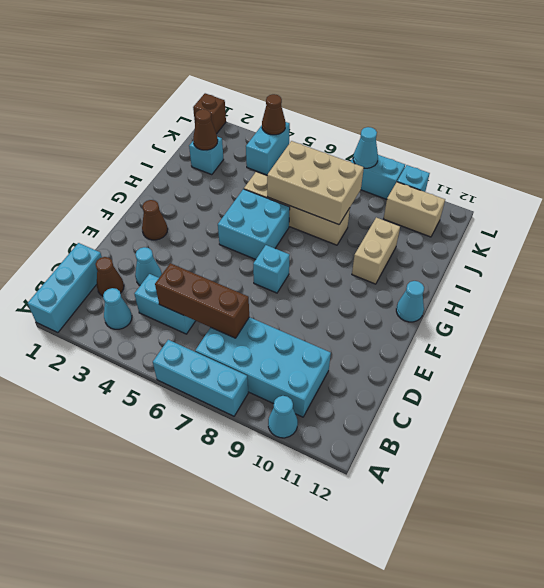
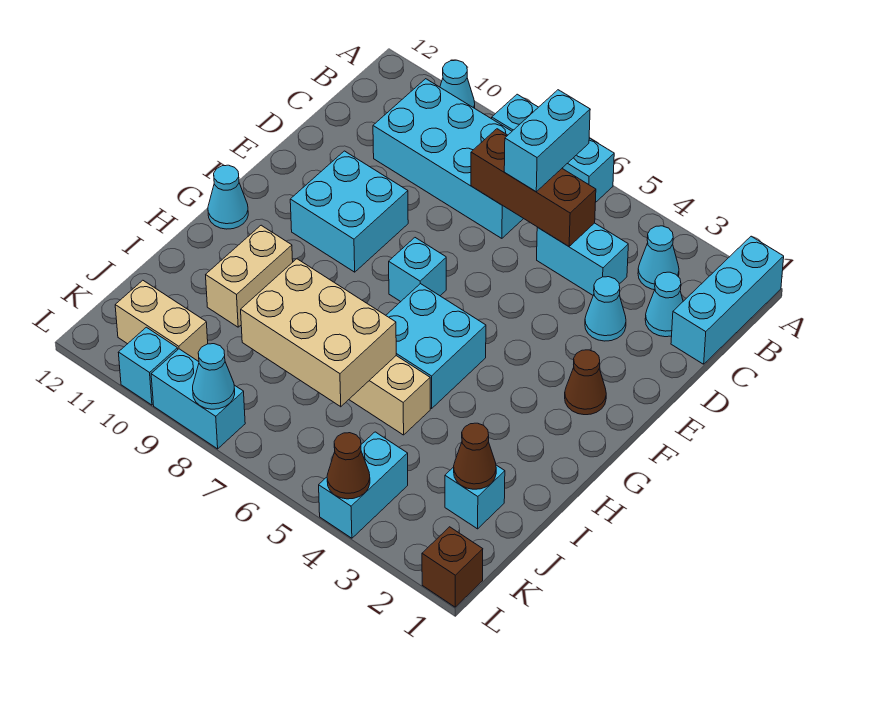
none -> cyan brick B6:C6 level 3
brown cone C2 level 1 -> cyan cone C2 level 1
none -> cyan brick E9:F10 level 1

